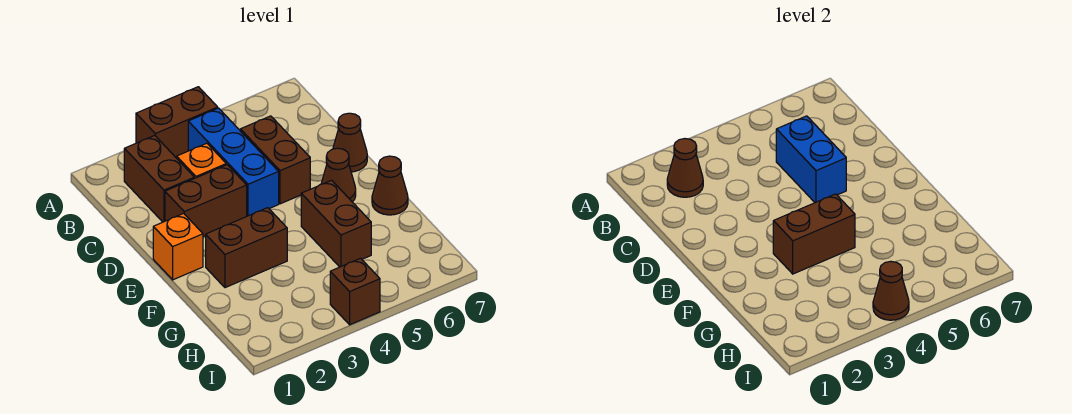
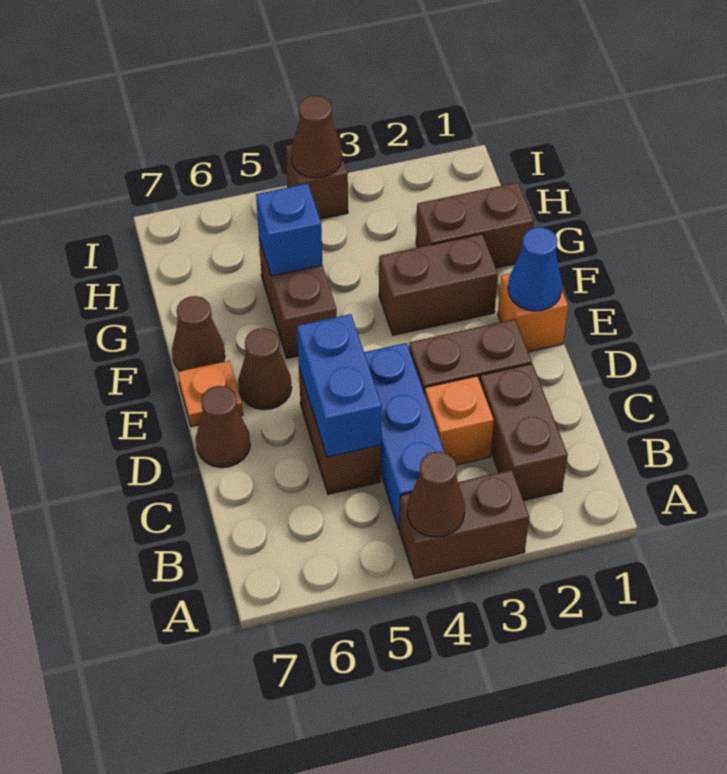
brown cone B2 level 2 -> brown cone A4 level 2
none -> blue cone E1 level 2
none -> orange plate E7 level 1
brown brick F3:F4 level 2 -> brown brick G1:G2 level 1
none -> blue brick G5 level 2

